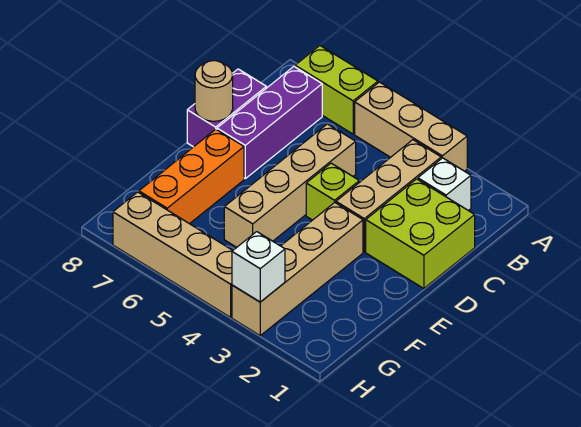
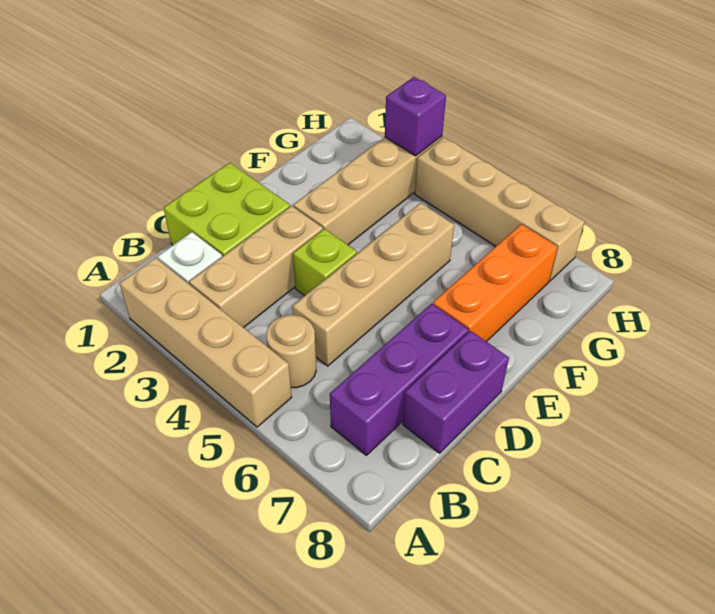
tan brick A3:A5 level 1 -> tan brick A2:A5 level 1
lime brick A6:A7 level 1 -> none
tan round brick D8 level 2 -> tan round brick B5 level 1
white brick H3 level 2 -> purple brick H3 level 2

